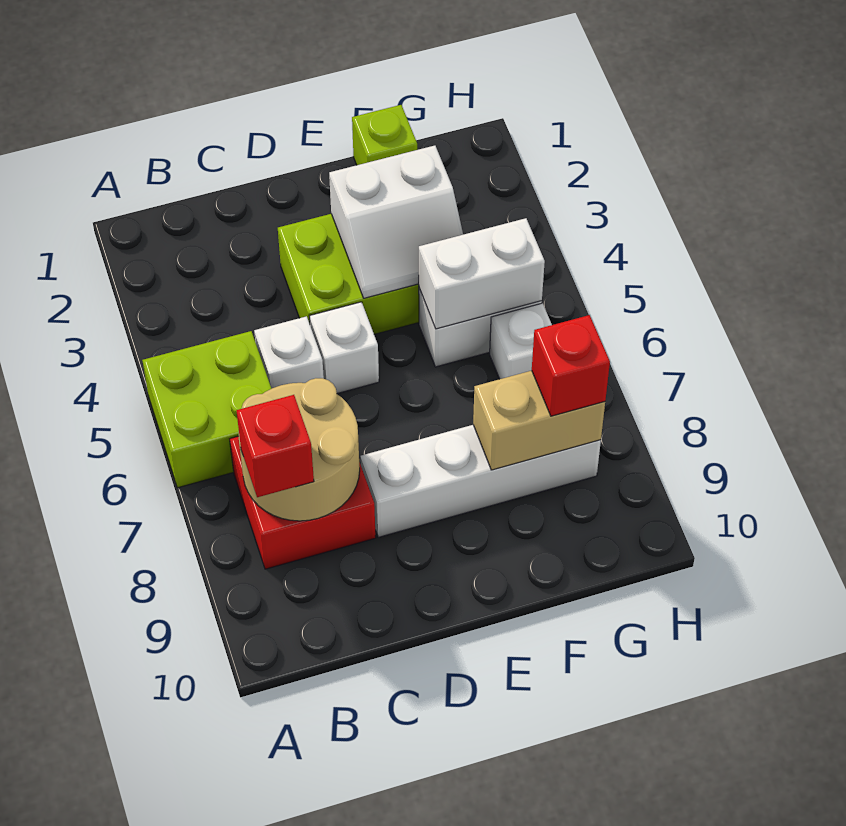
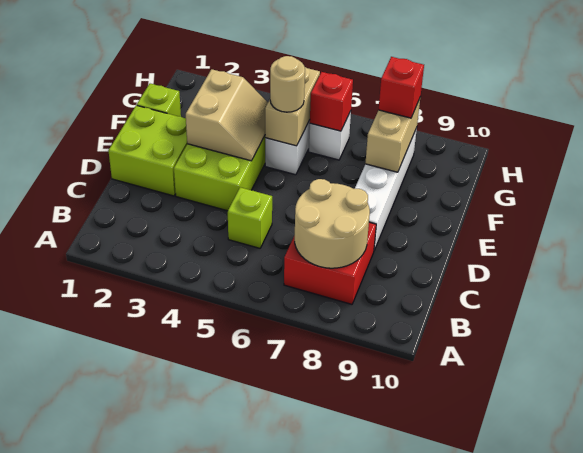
lime brick A5:B6 level 1 -> lime brick D1:E2 level 1
red brick B8 level 3 -> red brick G6 level 2
white brick C5 level 1 -> lime brick C5 level 1
white brick D5 level 1 -> none
white slope E3:F4 level 2 top 3 -> tan slope E3:F4 level 2 top 3
white brick F5:G5 level 2 -> tan brick F5:G5 level 2
none -> tan round brick F5 level 3

